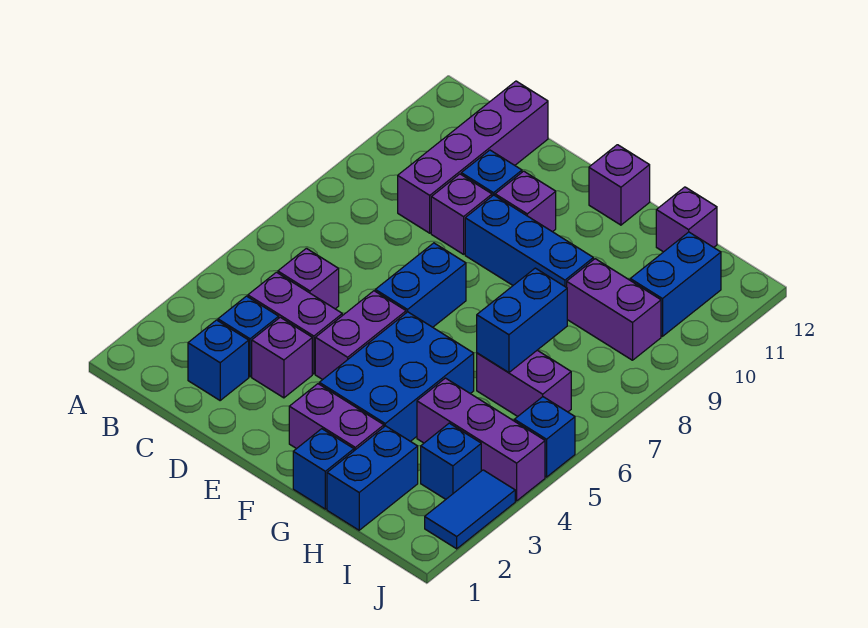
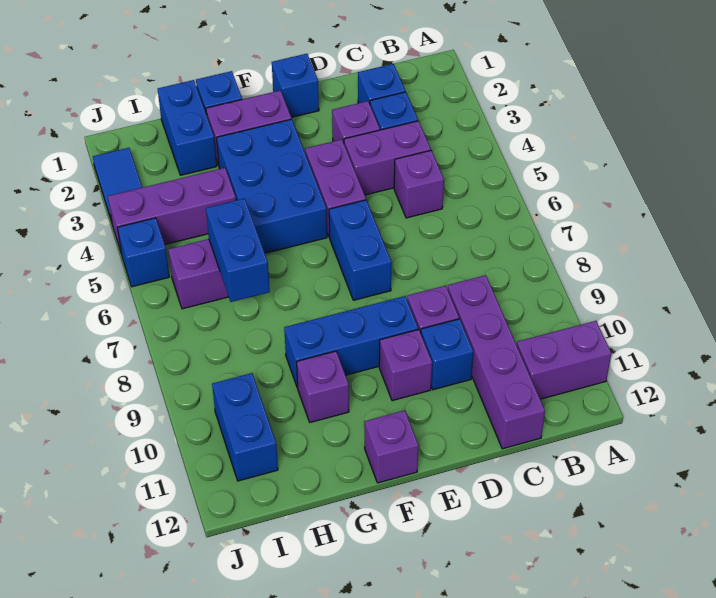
purple brick H9:I9 level 1 -> purple brick A11:B11 level 1
purple brick H12 level 1 -> purple brick G10 level 1
blue brick I3 level 1 -> blue brick E1 level 1

